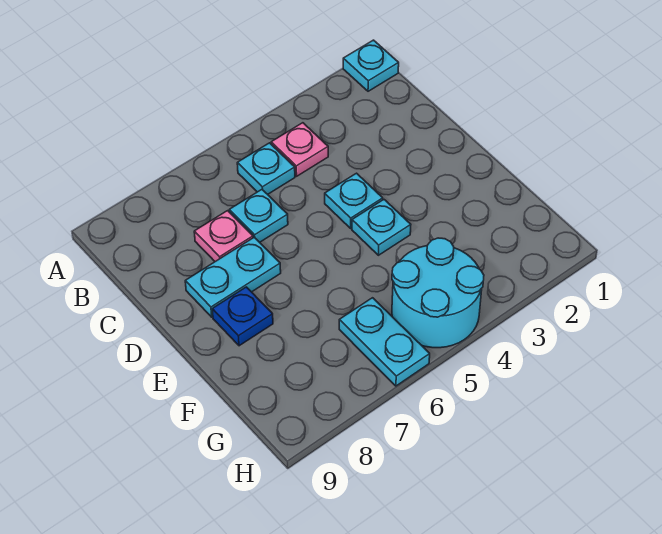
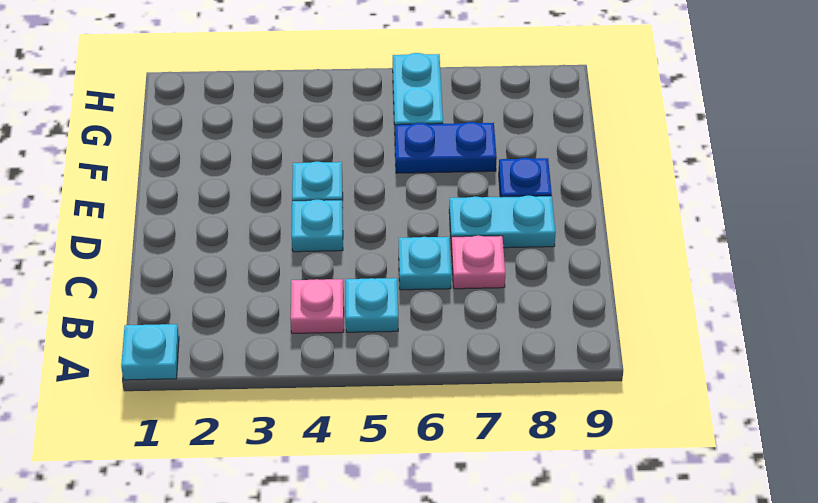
none -> blue plate F6:F7 level 1
cyan round brick G4:H5 level 1 -> none

